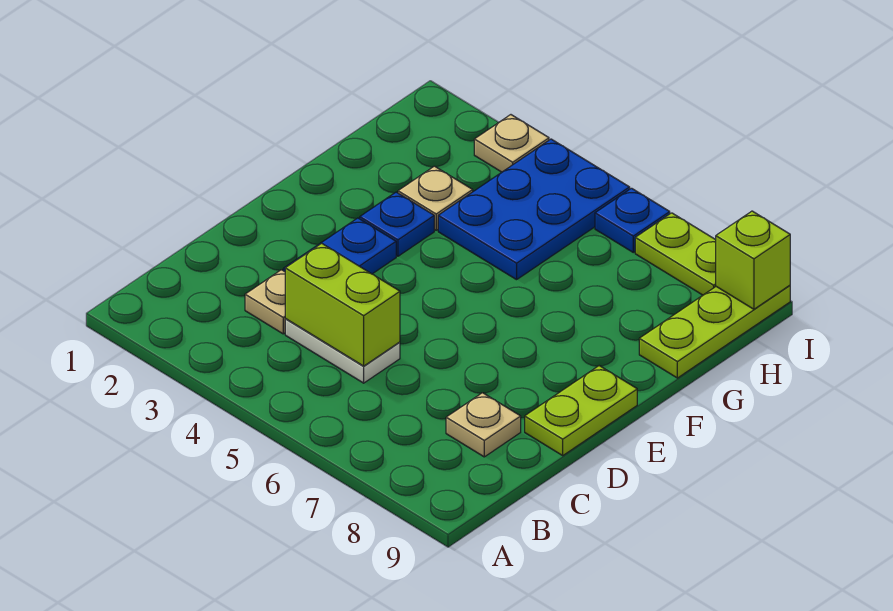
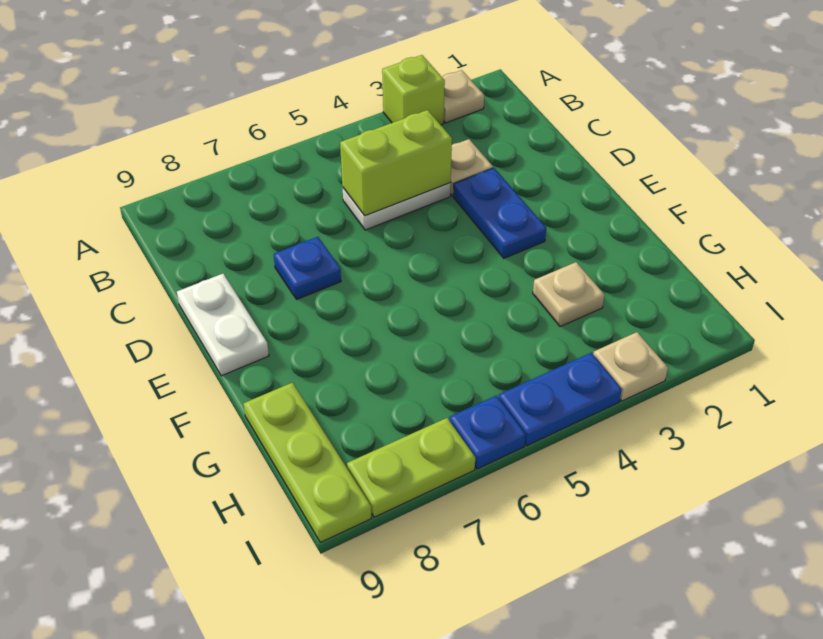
tan plate C8 level 1 -> tan plate A2 level 1
lime plate D9:E9 level 1 -> white plate D9:E9 level 1
blue plate F3 level 1 -> blue plate D7 level 1
blue plate G4:I5 level 1 -> blue plate I4:I5 level 1
lime brick I9 level 2 -> lime brick A3 level 1

